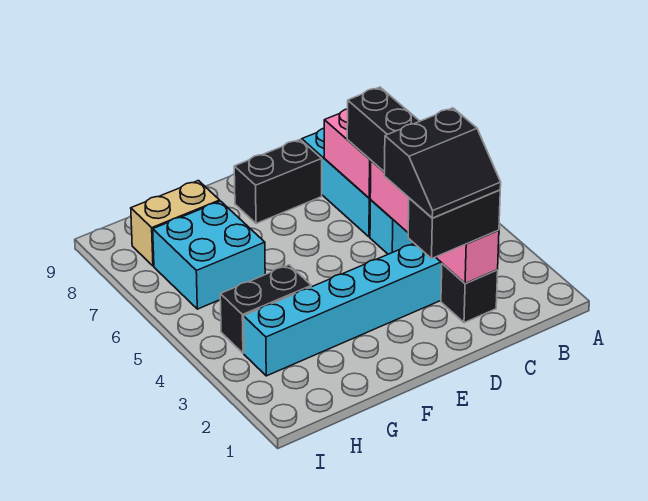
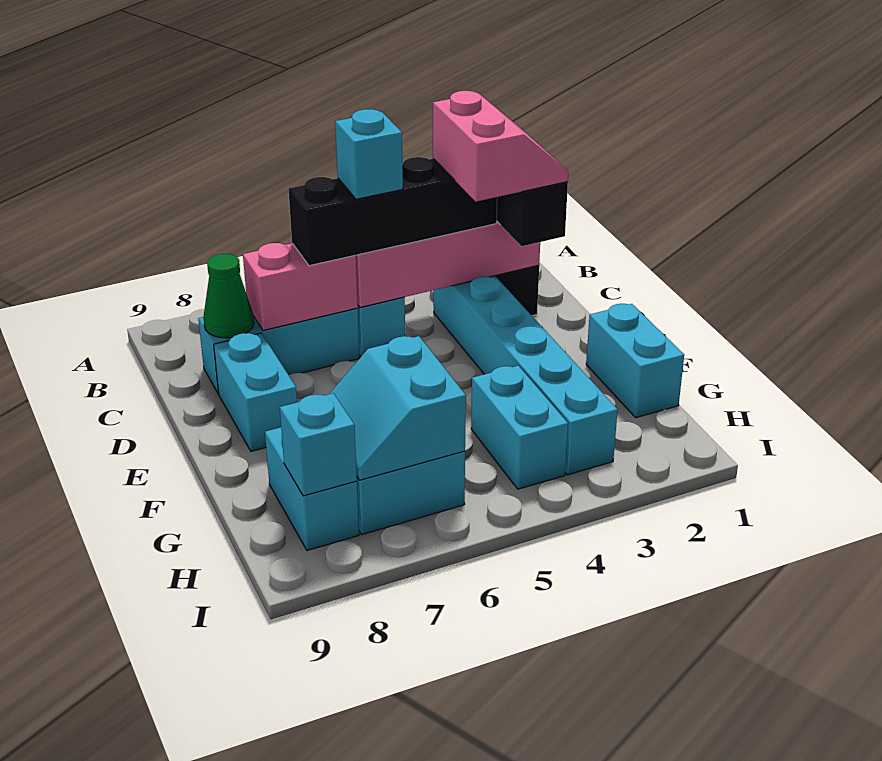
black slope C2:D3 level 4 top 3 -> pink slope C2:D3 level 4 top 3
none -> cyan brick C5 level 4
none -> green cone C8 level 2
black brick D8:E8 level 1 -> cyan brick D8:E8 level 1
none -> cyan brick F1:G1 level 1
black brick G4:H4 level 1 -> cyan brick G4:H4 level 1
none -> cyan slope G6:H7 level 2 top 6
tan brick G8:H8 level 1 -> cyan brick G8:H8 level 1
none -> cyan brick H8 level 2

